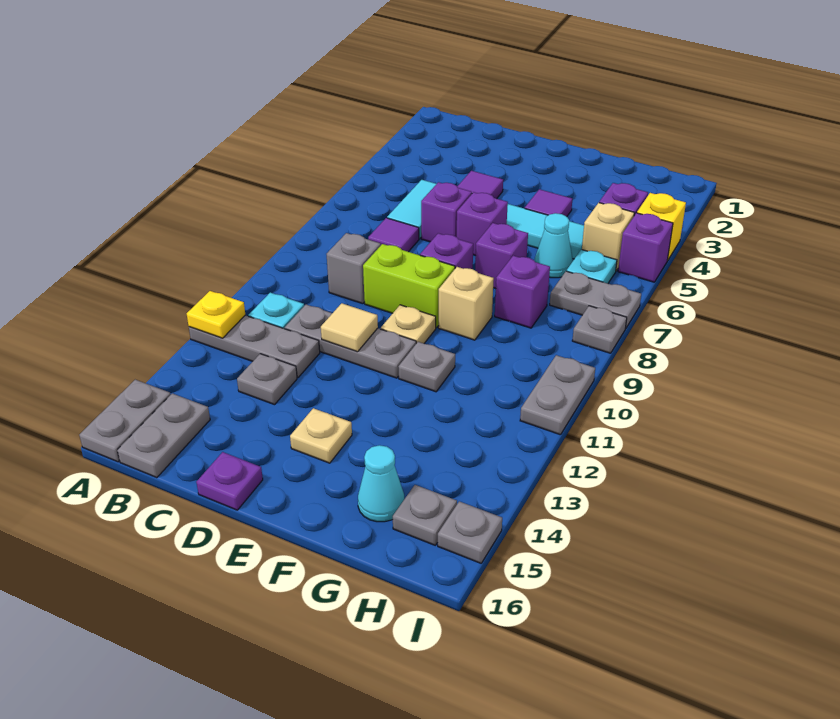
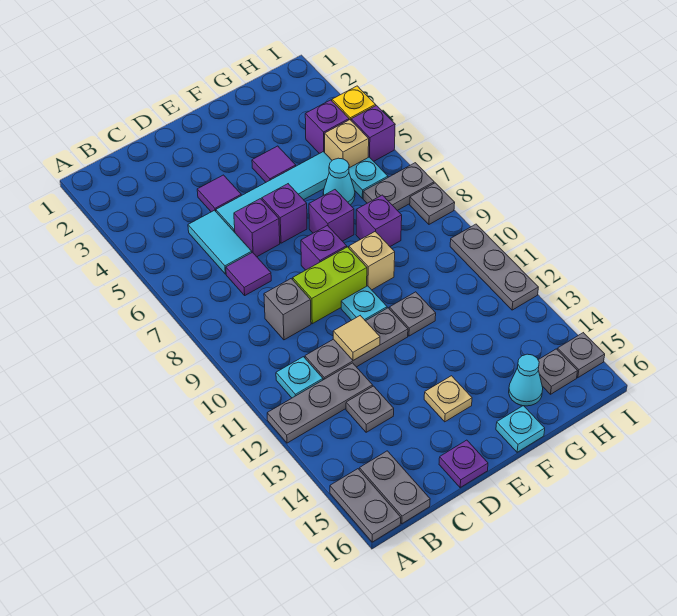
yellow plate A12 level 2 -> none
tan plate E10 level 1 -> cyan plate E10 level 1
none -> cyan plate F16 level 1
grey plate I10:I11 level 1 -> grey plate I10:I12 level 1

